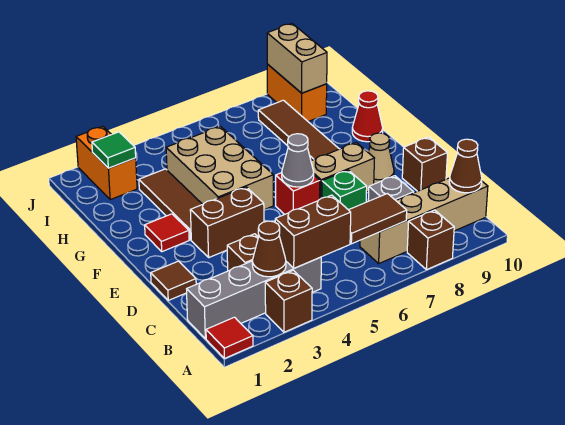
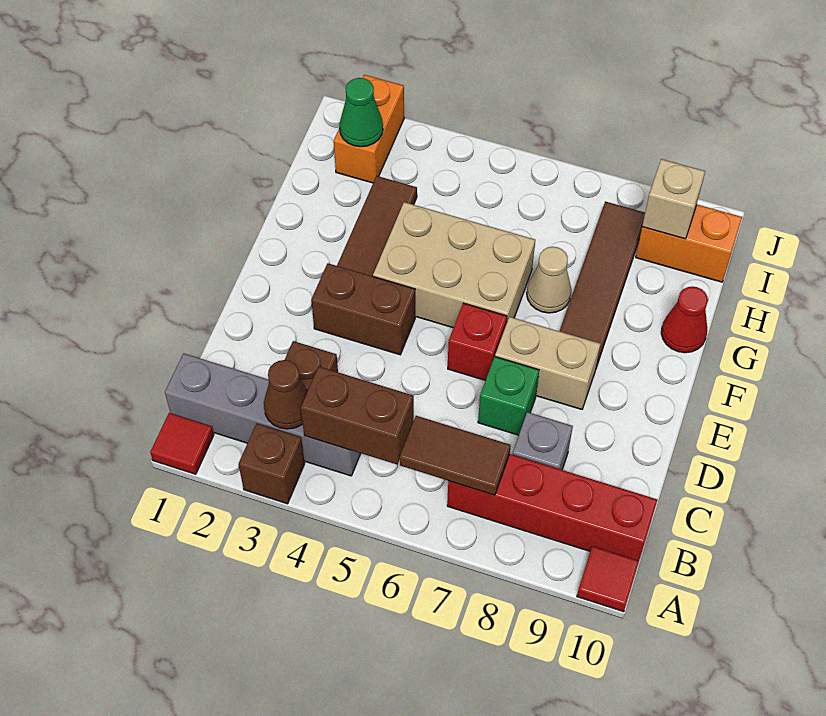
brown brick A8 level 1 -> none
tan brick B7:B10 level 1 -> red brick B7:B10 level 1
brown cone B10 level 2 -> none
brown tile D1 level 1 -> none
brown brick D10 level 1 -> none
grey cone E6 level 2 -> none
tan cone E9 level 1 -> tan cone G7 level 1
red tile F2 level 1 -> red tile A10 level 1
tan brick F4:H5 level 1 -> tan brick F4:G6 level 1
green tile I2 level 2 -> green cone I2 level 2
orange brick I9:J9 level 1 -> orange brick I9:I10 level 1
tan brick I9:J9 level 2 -> tan brick I9 level 2

